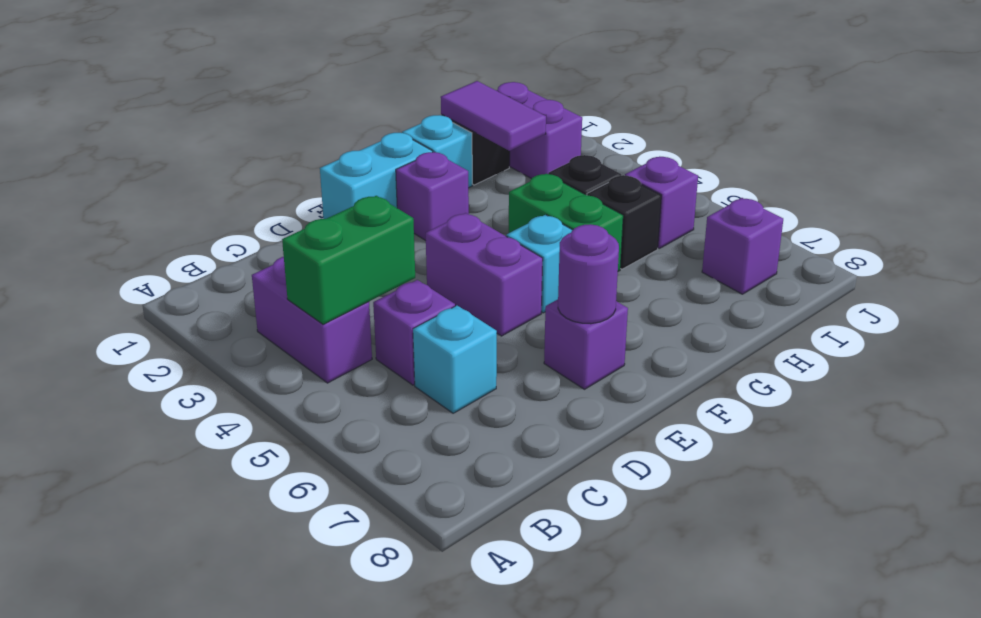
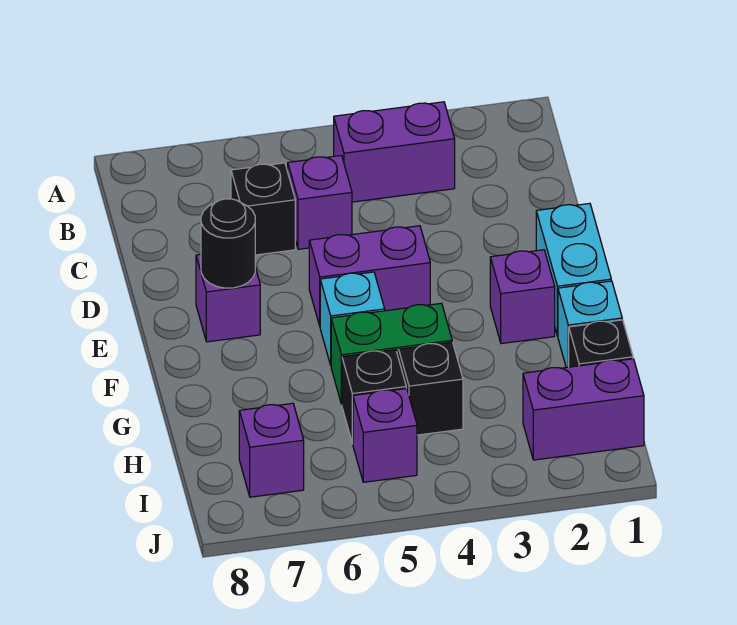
green brick B4:C4 level 2 -> none
cyan brick C6 level 1 -> black brick C6 level 1
purple round brick E7 level 2 -> black round brick E7 level 2
purple tile H1:H2 level 2 -> none

